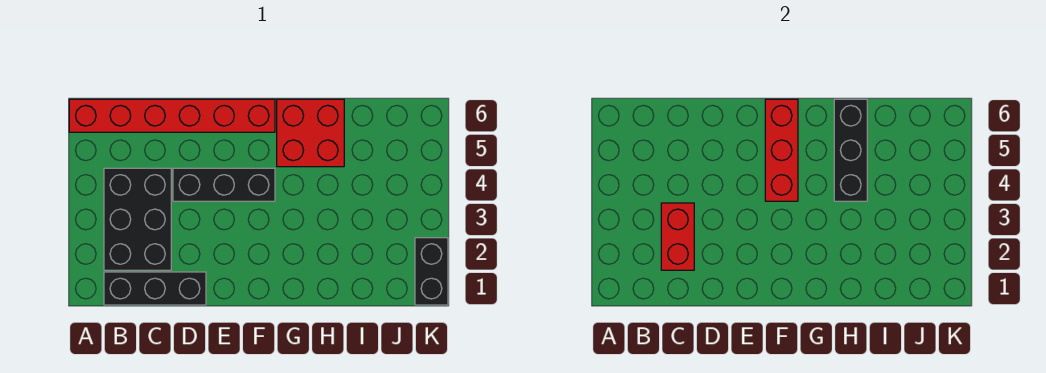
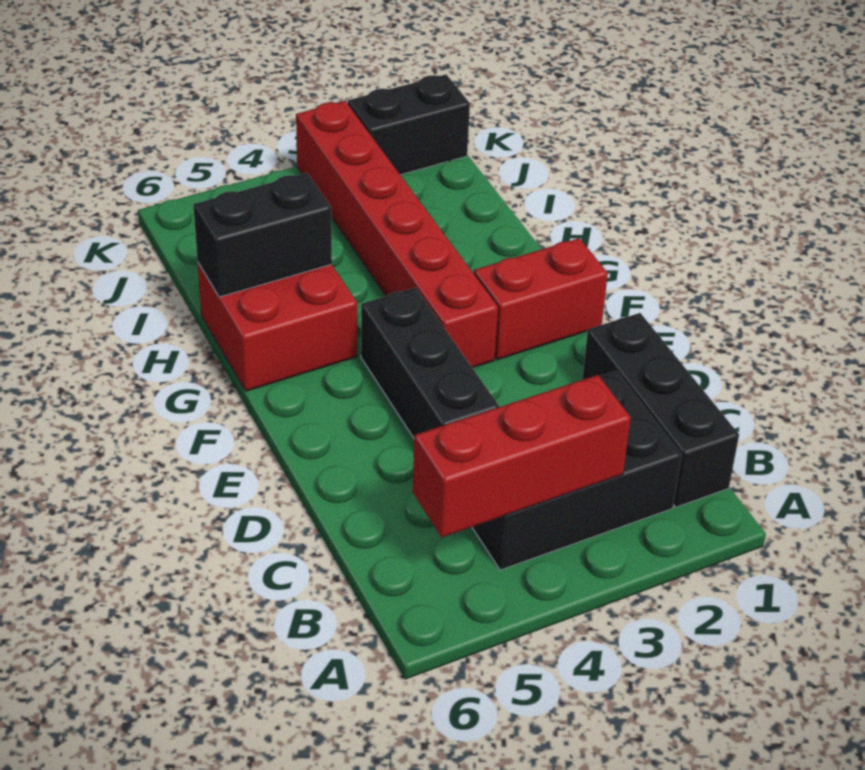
red brick A6:F6 level 1 -> red brick F3:K3 level 1
red brick C2:C3 level 2 -> red brick F1:F2 level 1
red brick F4:F6 level 2 -> red brick B3:B5 level 2
black brick H4:H6 level 2 -> black brick H5:H6 level 2

